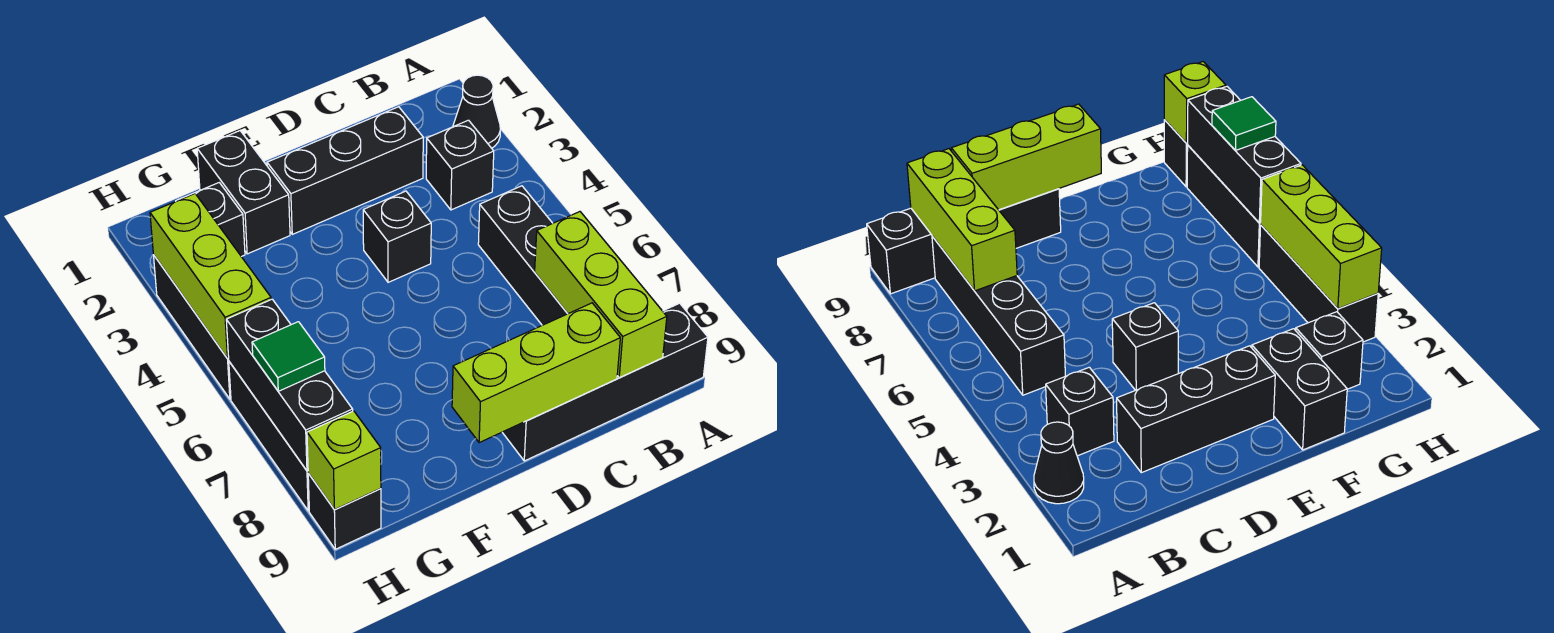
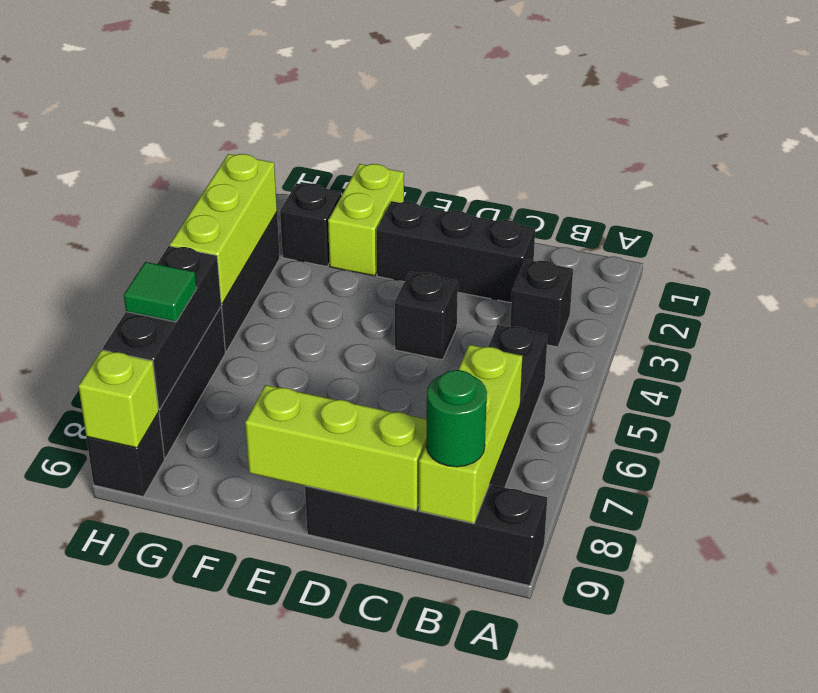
black cone A2 level 1 -> none
none -> green round brick B9 level 3
black brick F1:F2 level 1 -> lime brick F1:F2 level 1

